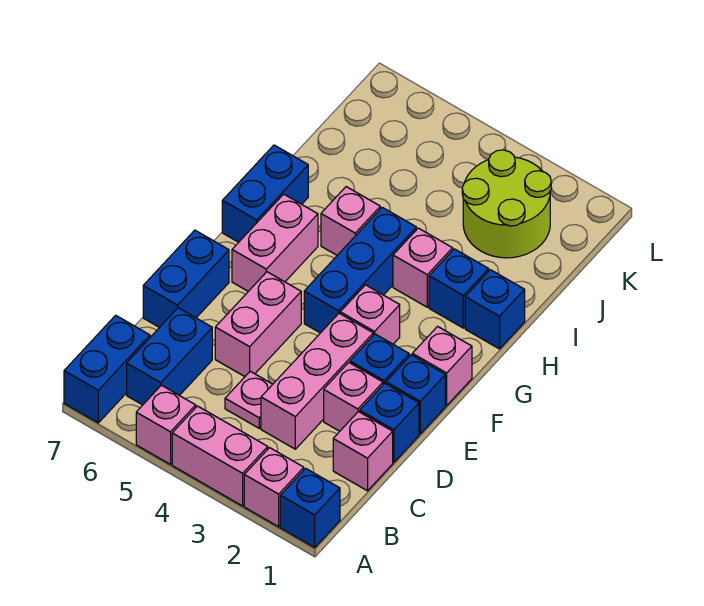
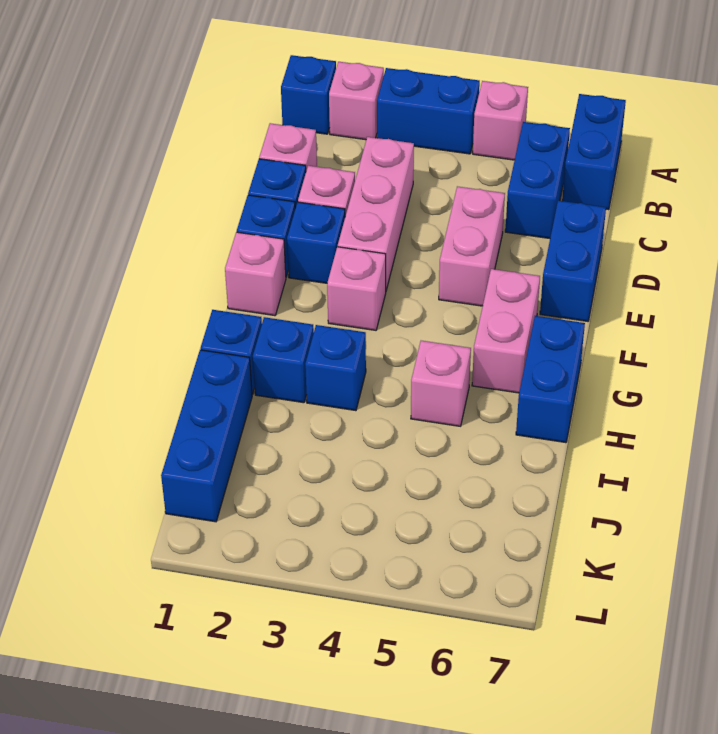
pink brick A3:A4 level 1 -> blue brick A3:A4 level 1
pink plate C4 level 1 -> none
blue brick F4:H4 level 1 -> blue brick I1:K1 level 1
pink brick H3 level 1 -> blue brick H3 level 1
lime round brick J2:K3 level 1 -> none

